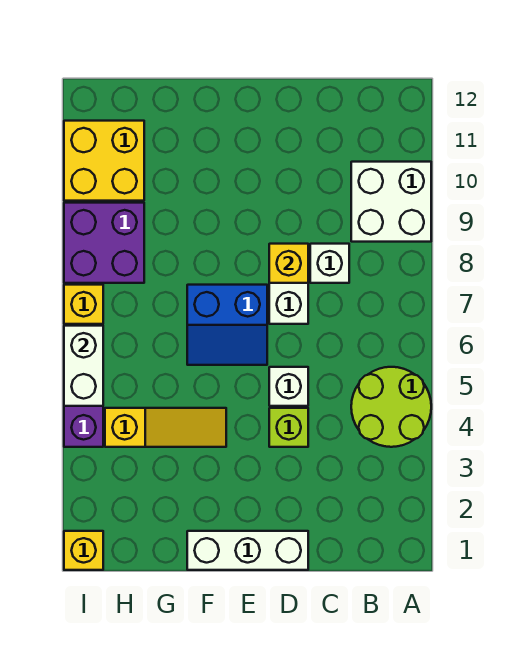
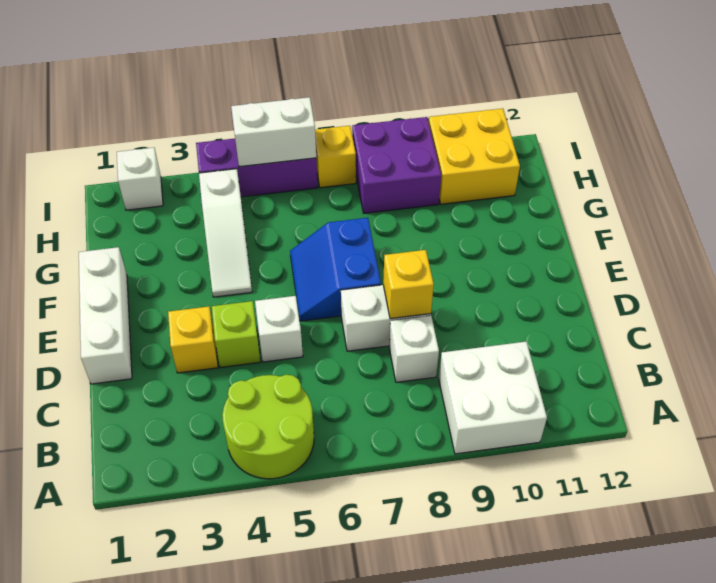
yellow slope F4:H4 level 1 top H -> white slope F4:H4 level 1 top H
yellow brick I1 level 1 -> yellow brick D3 level 1
none -> white brick I2 level 1

